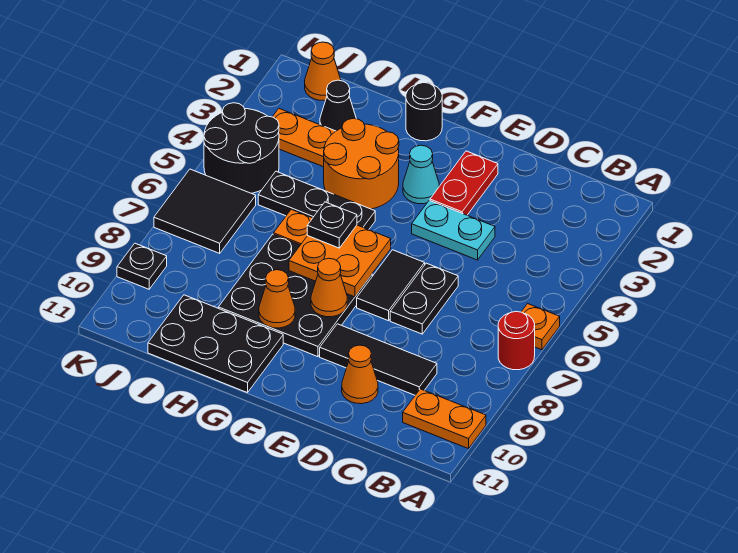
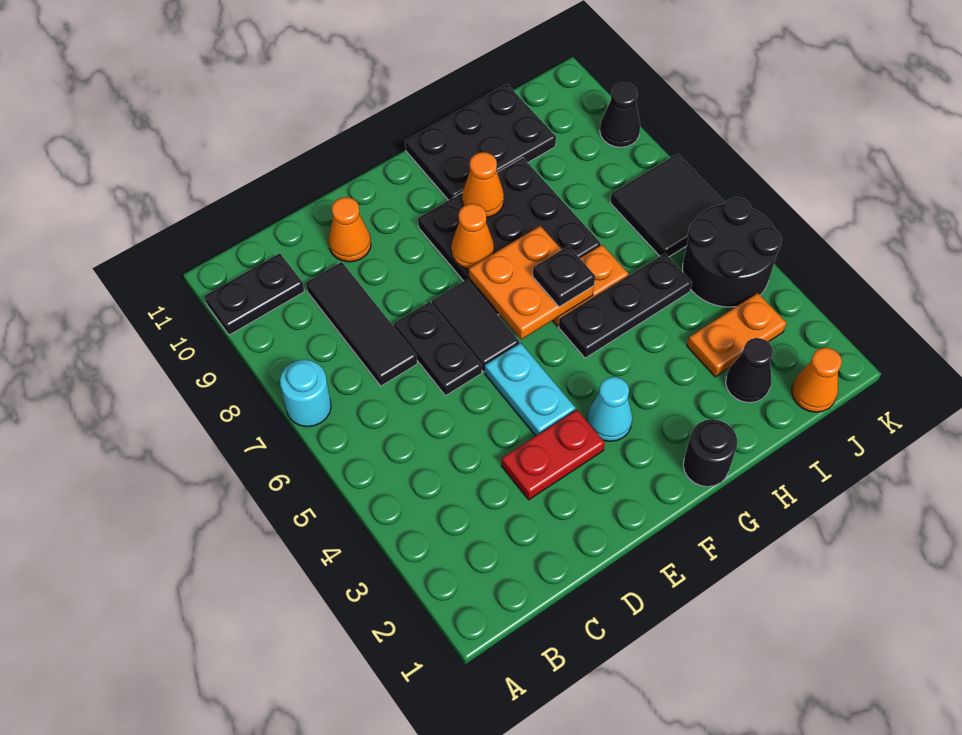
orange plate A6 level 1 -> none
red round brick A7 level 1 -> cyan round brick A7 level 1
orange plate A10:B10 level 1 -> black plate A10:B10 level 1
black tile C9:E9 level 1 -> black tile C7:C9 level 1
cyan plate D4:E4 level 1 -> cyan plate E4:E5 level 1
red plate E2:E3 level 1 -> red plate D3:E3 level 1
orange round brick G3:H4 level 1 -> none
black plate K9 level 1 -> black cone K9 level 1

